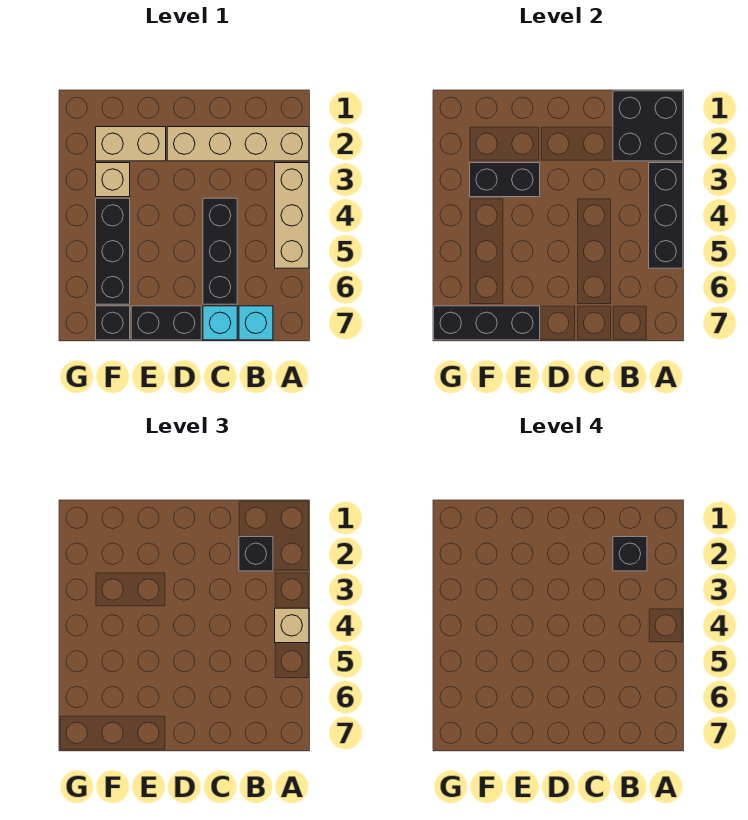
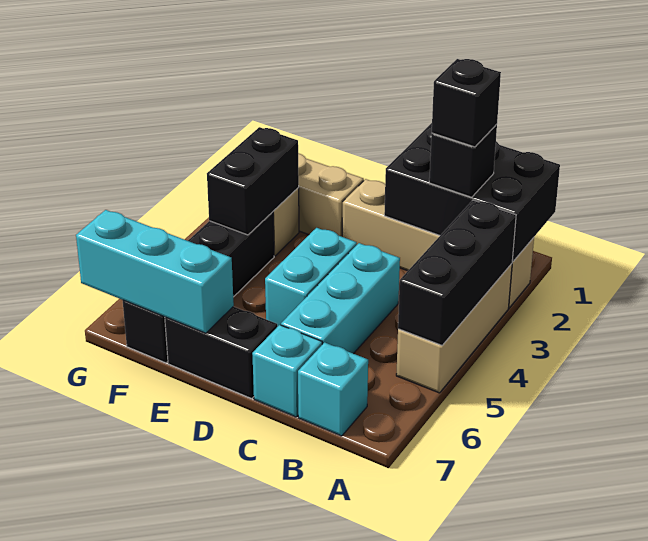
black brick A1:B2 level 2 -> black brick A1:C2 level 2
tan brick A4 level 3 -> none
black brick C4:C6 level 1 -> cyan brick C4:C6 level 1
none -> cyan brick D4:D5 level 1
black brick E3:F3 level 2 -> black brick F3:F4 level 2
black brick E7:G7 level 2 -> cyan brick E7:G7 level 2

